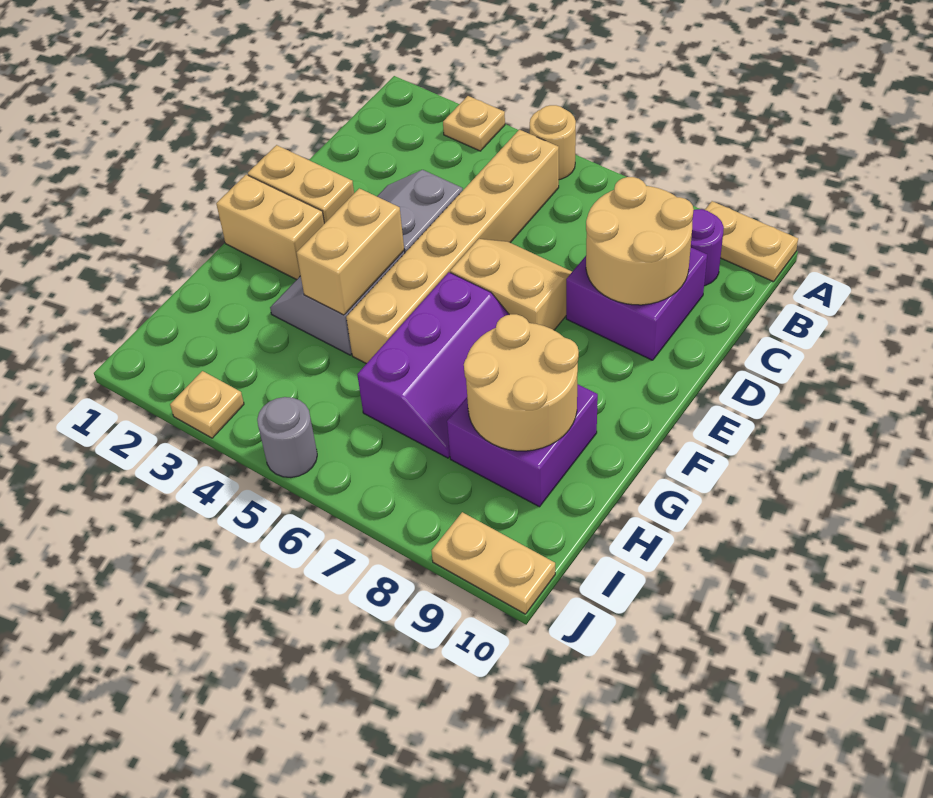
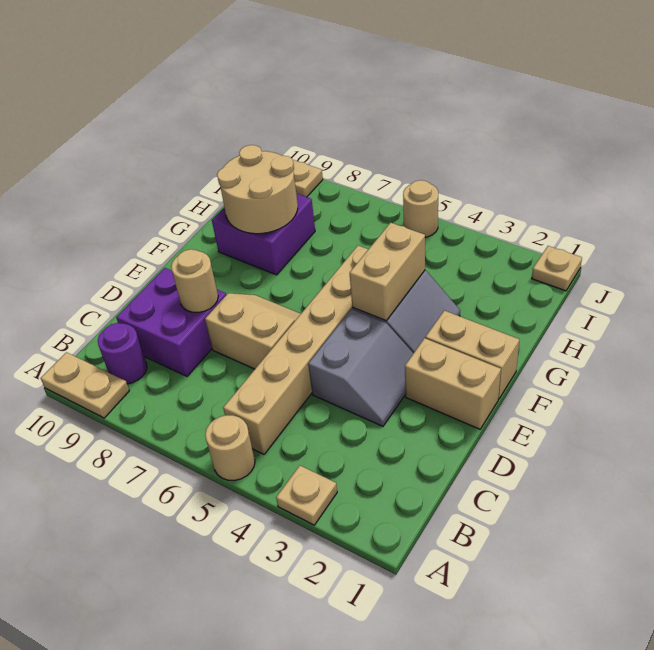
tan round brick C8:D9 level 2 -> tan round brick D8 level 2
tan slope D6:E7 level 1 top E -> tan slope D6:E7 level 1 top D
purple slope F6:H7 level 1 top 6 -> none
tan plate J3 level 1 -> tan plate J1 level 1
grey round brick J5 level 1 -> tan round brick J5 level 1

